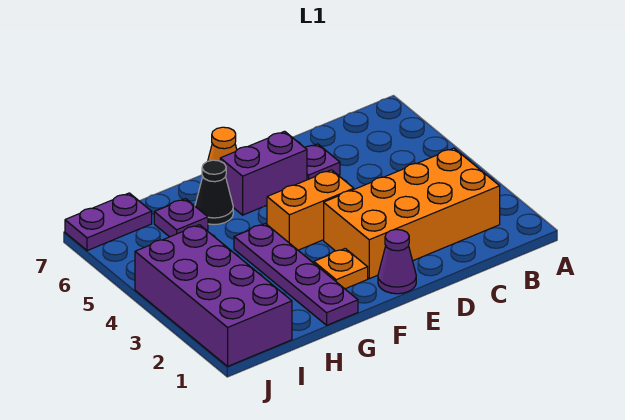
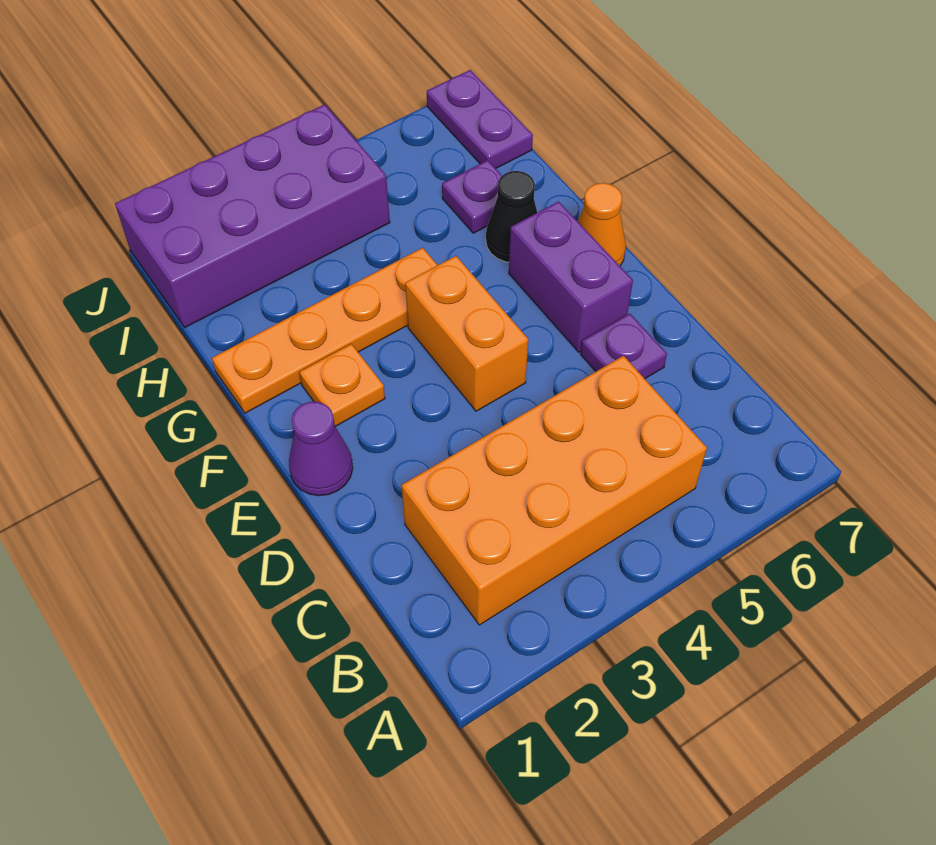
orange brick B2:E3 level 1 -> orange brick B2:C5 level 1
purple plate G1:G4 level 1 -> orange plate G1:G4 level 1

